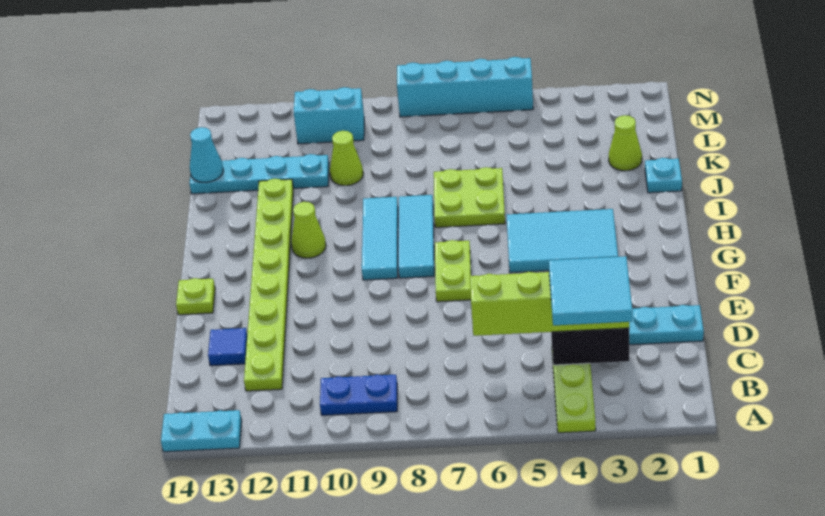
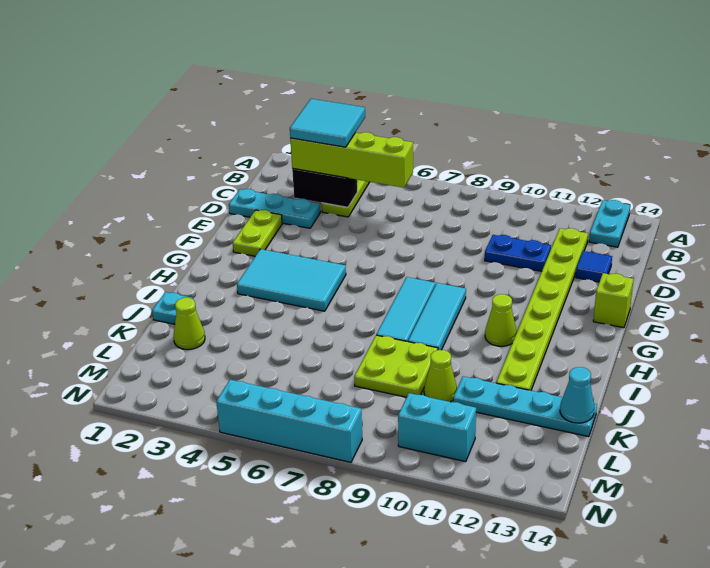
cyan plate A13:A14 level 1 -> cyan plate A13:B13 level 1
blue plate B9:B10 level 1 -> blue plate D10:D11 level 1
lime plate F7:G7 level 1 -> lime plate E2:F2 level 1
lime plate F14 level 1 -> lime brick F14 level 1
lime plate I6:J7 level 1 -> lime plate J8:K9 level 1

